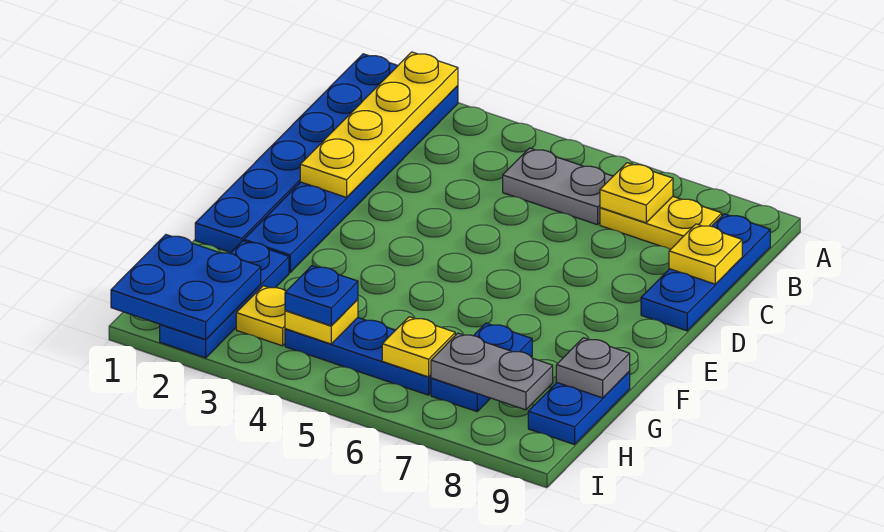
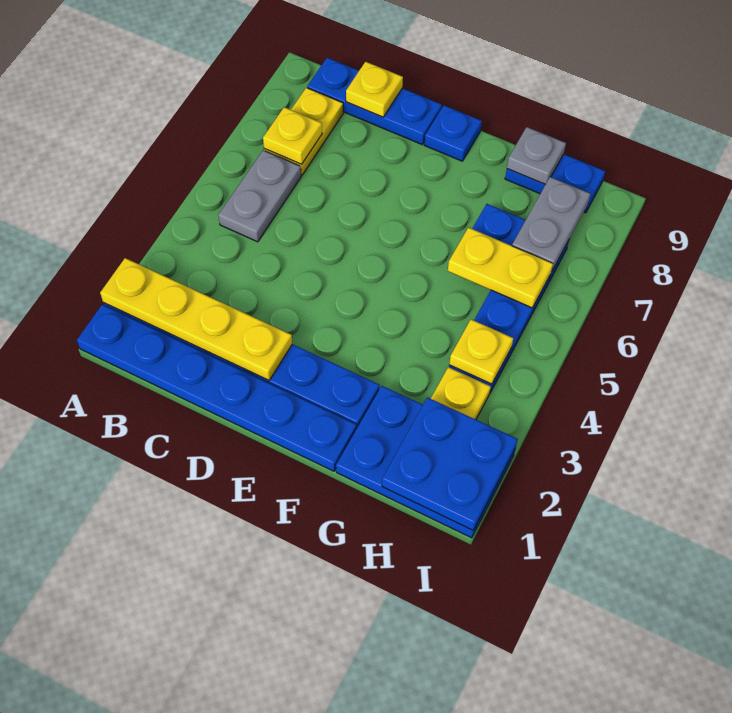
blue plate G2:I2 level 1 -> blue plate G1:I2 level 1
blue plate H4 level 3 -> blue plate E9 level 1
yellow plate H6 level 2 -> yellow plate G6:H6 level 2

